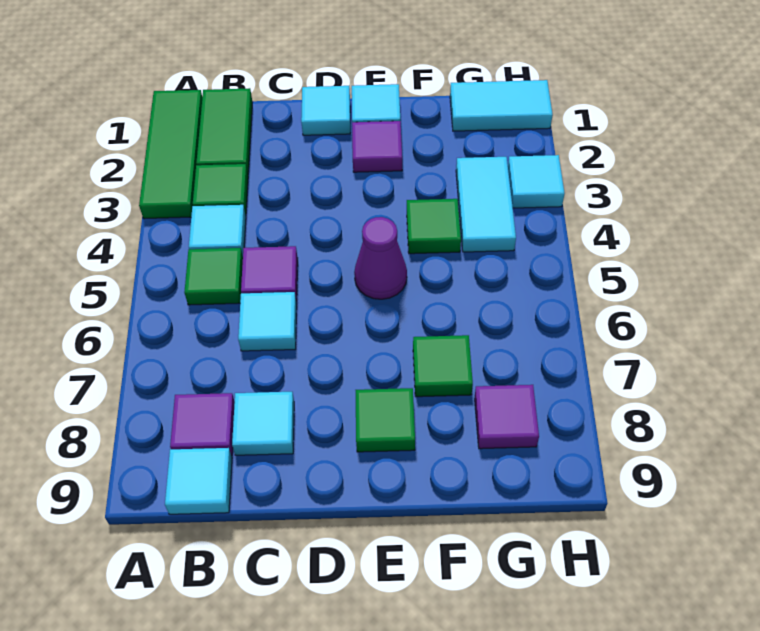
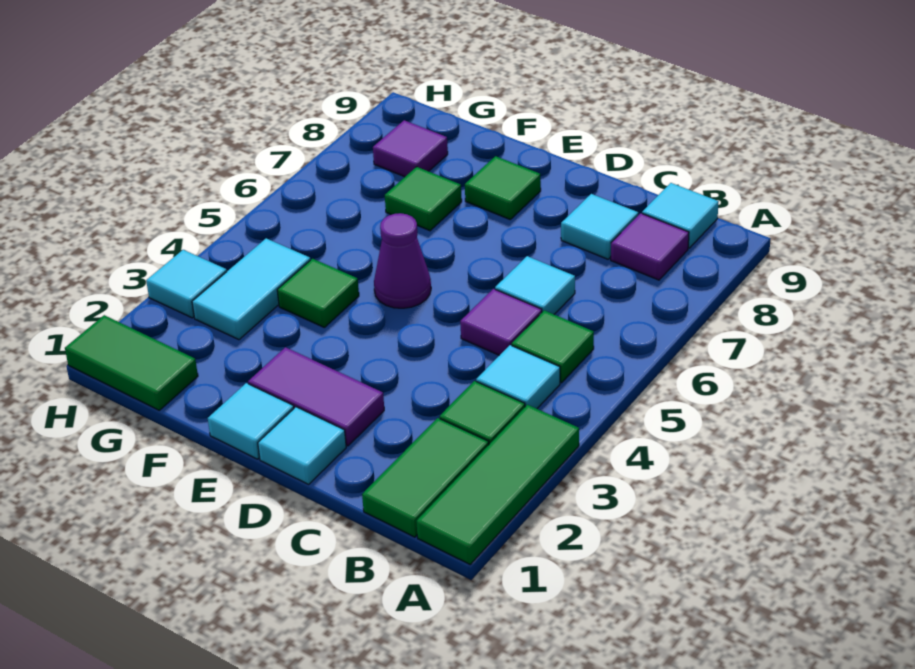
purple tile E2 level 1 -> purple tile D2:E2 level 1
cyan tile G1:H1 level 1 -> green tile G1:H1 level 1

